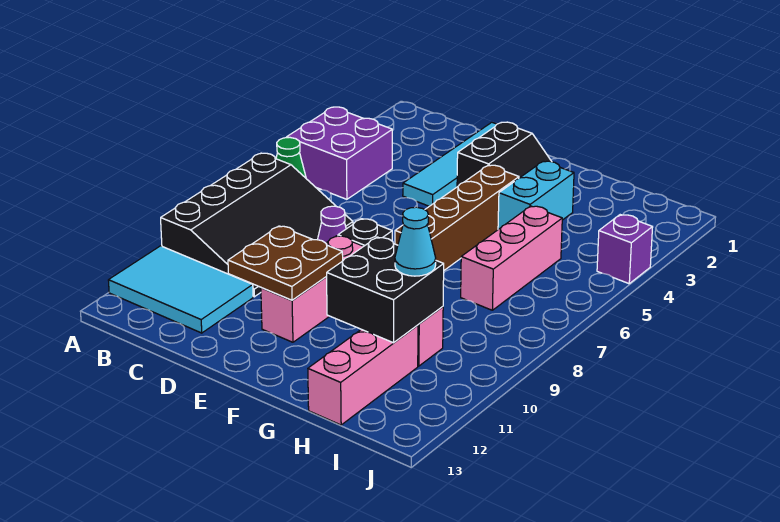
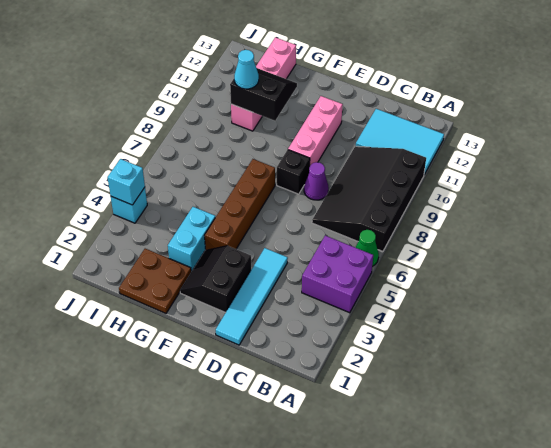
brown plate D10:E11 level 2 -> brown plate G1:H2 level 1
black brick G10:H11 level 2 -> black slope G10:H11 level 2 top 10
pink brick H5:H7 level 1 -> none
purple brick J4 level 1 -> cyan brick J4 level 1
none -> cyan brick J4 level 2

